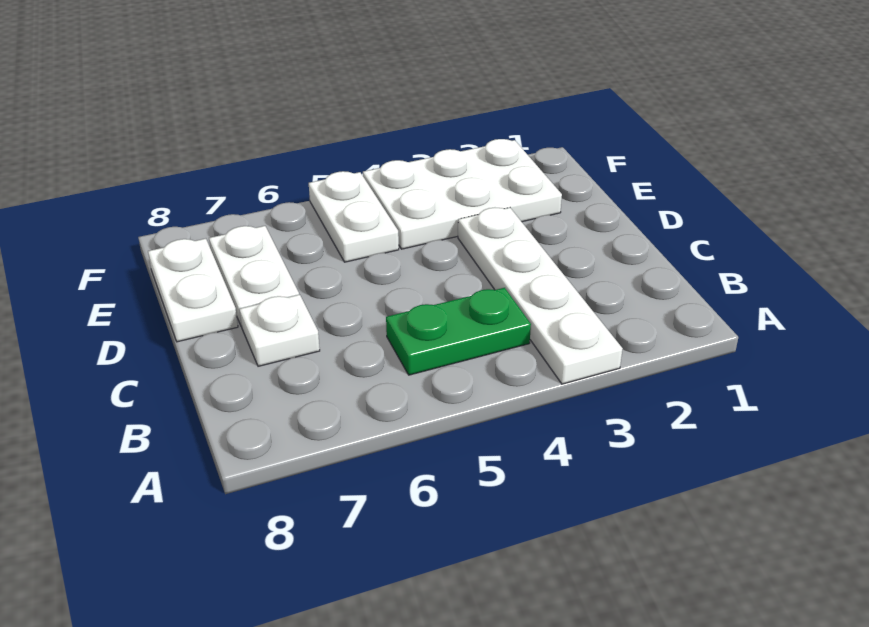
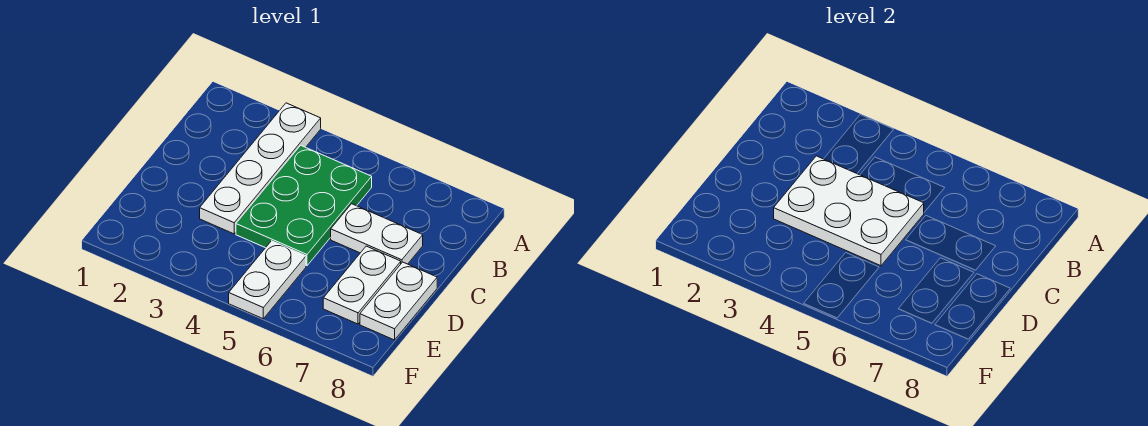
green plate B4:B5 level 1 -> green plate B4:D5 level 1
white plate C7 level 1 -> white plate C6:C7 level 1
white plate E2:F4 level 1 -> white plate C3:D5 level 2

